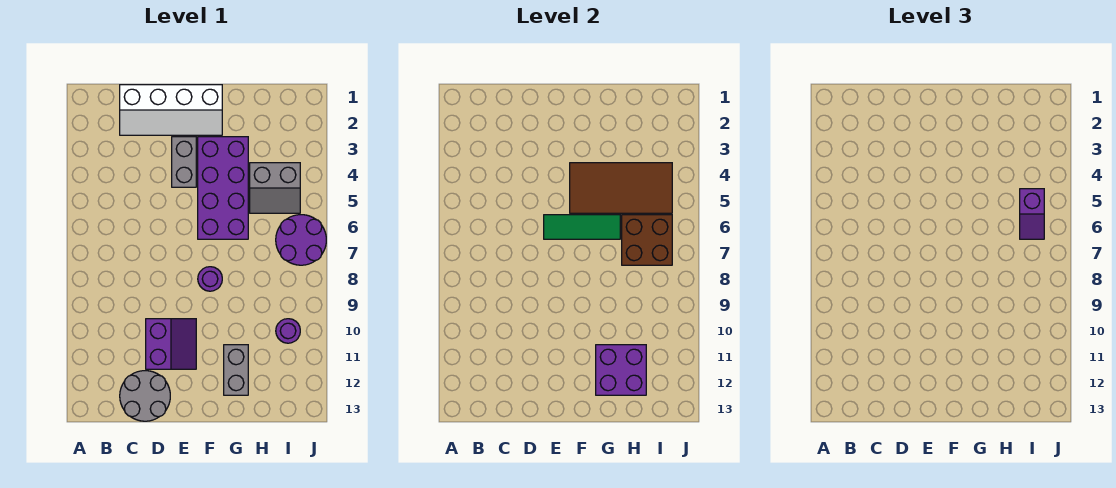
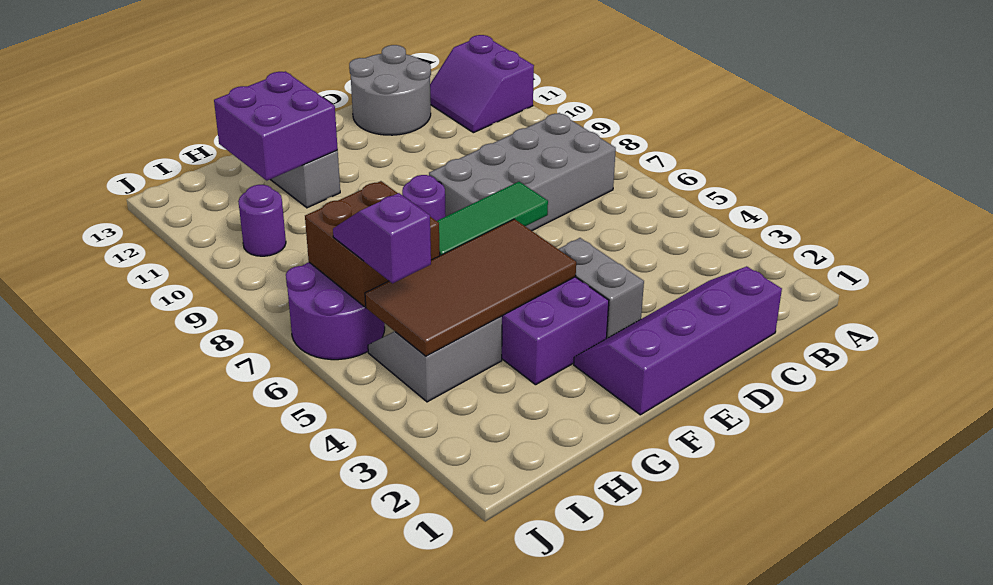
none -> grey brick B7:E8 level 1
white slope C1:F2 level 1 top 1 -> purple slope C1:F2 level 1 top 1
purple slope D10:E11 level 1 top D -> purple slope A11:B12 level 1 top A

